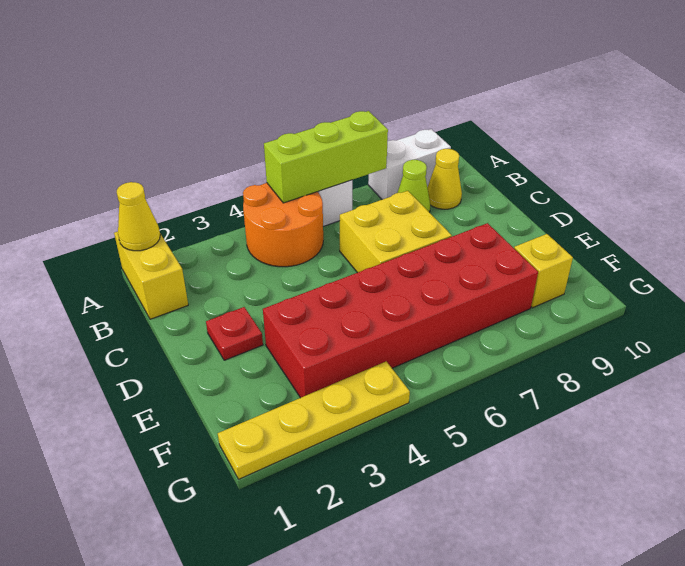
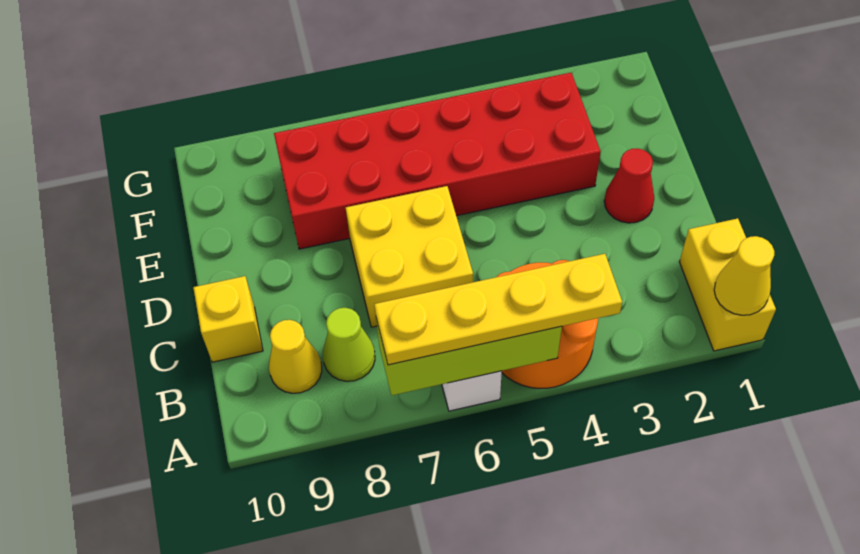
white brick A8:A9 level 1 -> none
red plate D2 level 1 -> red cone D2 level 1
yellow brick F9 level 1 -> yellow brick C10 level 1
yellow plate G1:G4 level 1 -> yellow plate A4:A7 level 3

